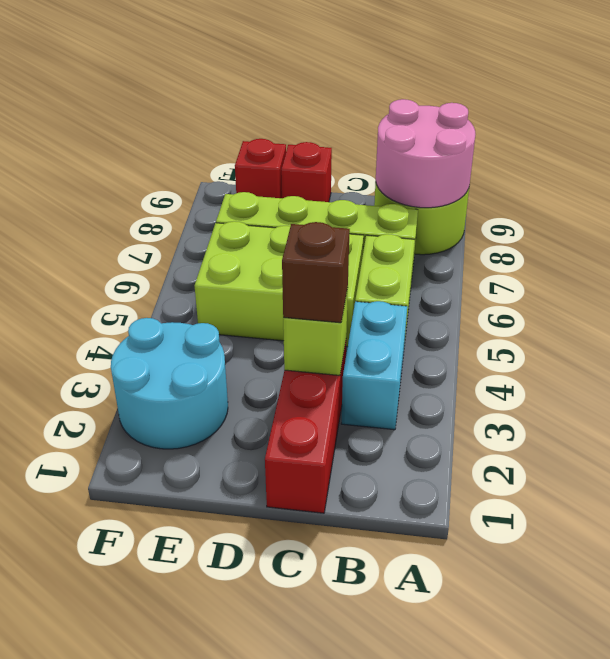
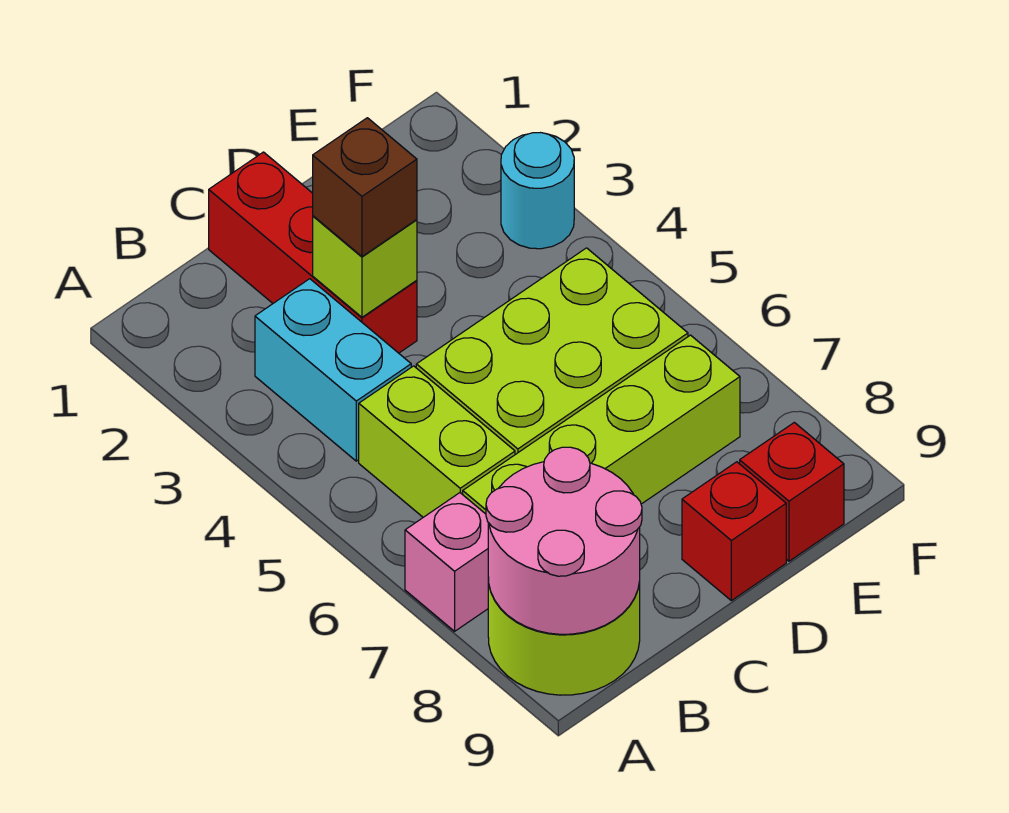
none -> pink brick A7 level 1
cyan round brick E2:F3 level 1 -> cyan round brick F3 level 1

